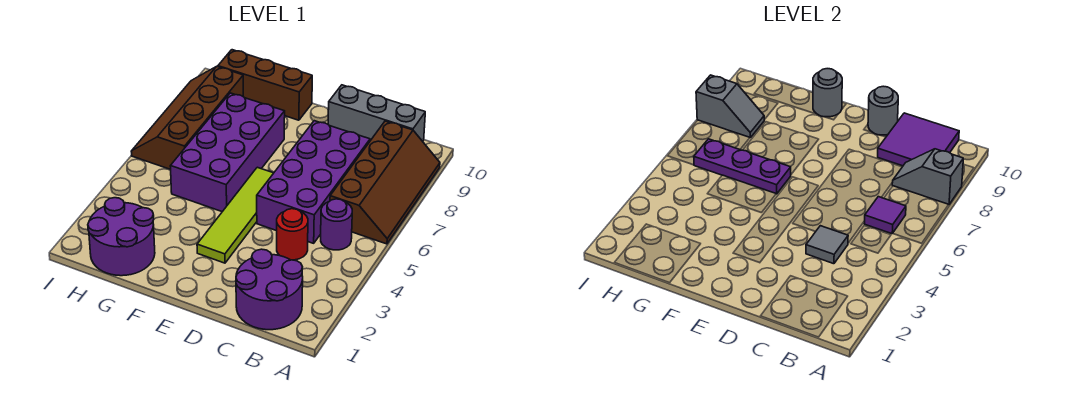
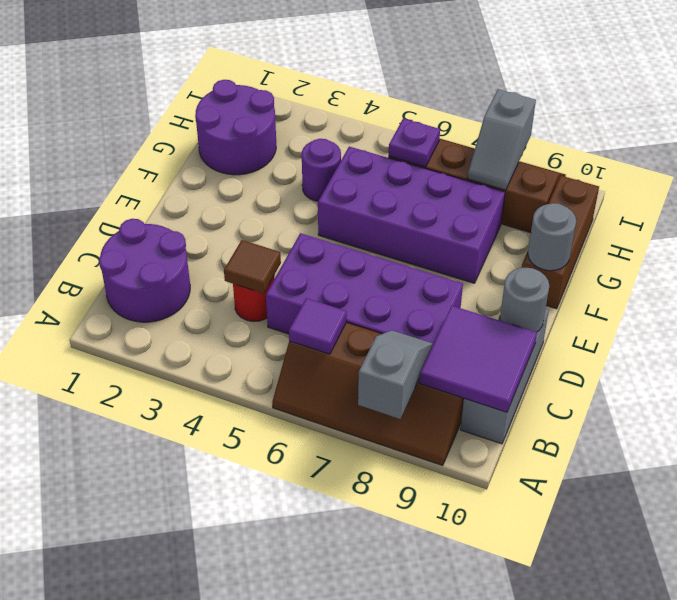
purple round brick B5 level 1 -> purple round brick G4 level 1
grey tile C4 level 2 -> brown tile C4 level 2
lime tile E3:E6 level 1 -> none
purple plate F6:H6 level 2 -> purple plate H6 level 2

